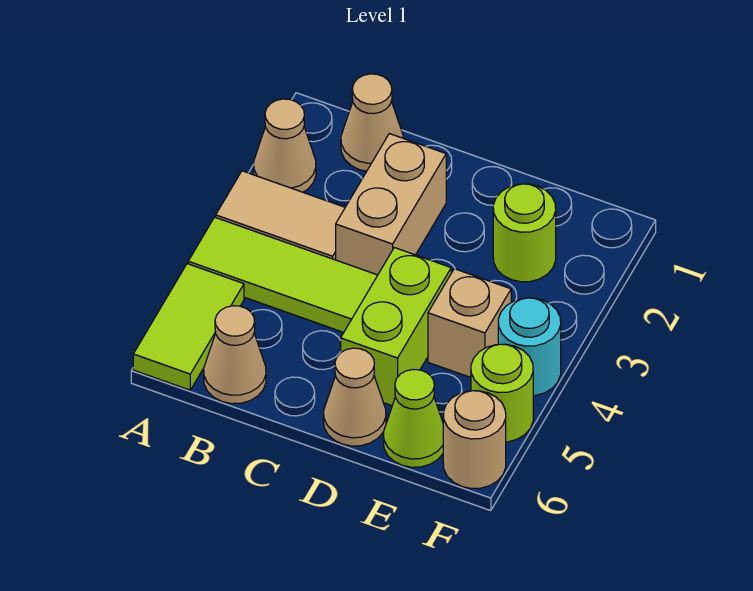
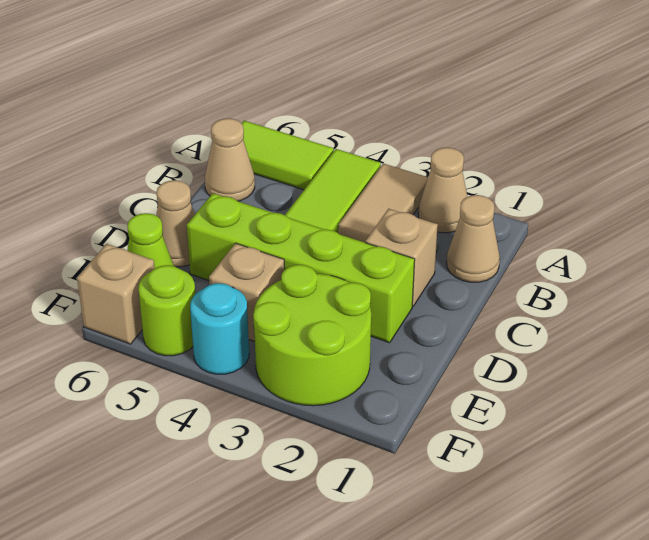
tan brick C2:C3 level 1 -> tan brick C2 level 1
lime brick D4:D5 level 1 -> lime brick D2:D5 level 1
lime round brick E2 level 1 -> lime round brick E2:F3 level 1
tan round brick F6 level 1 -> tan brick F6 level 1

